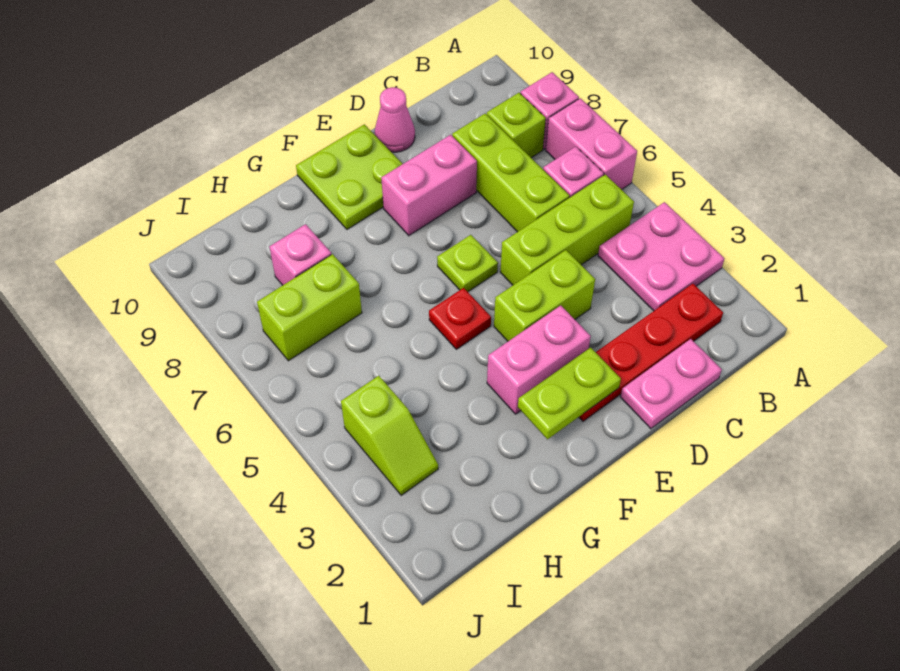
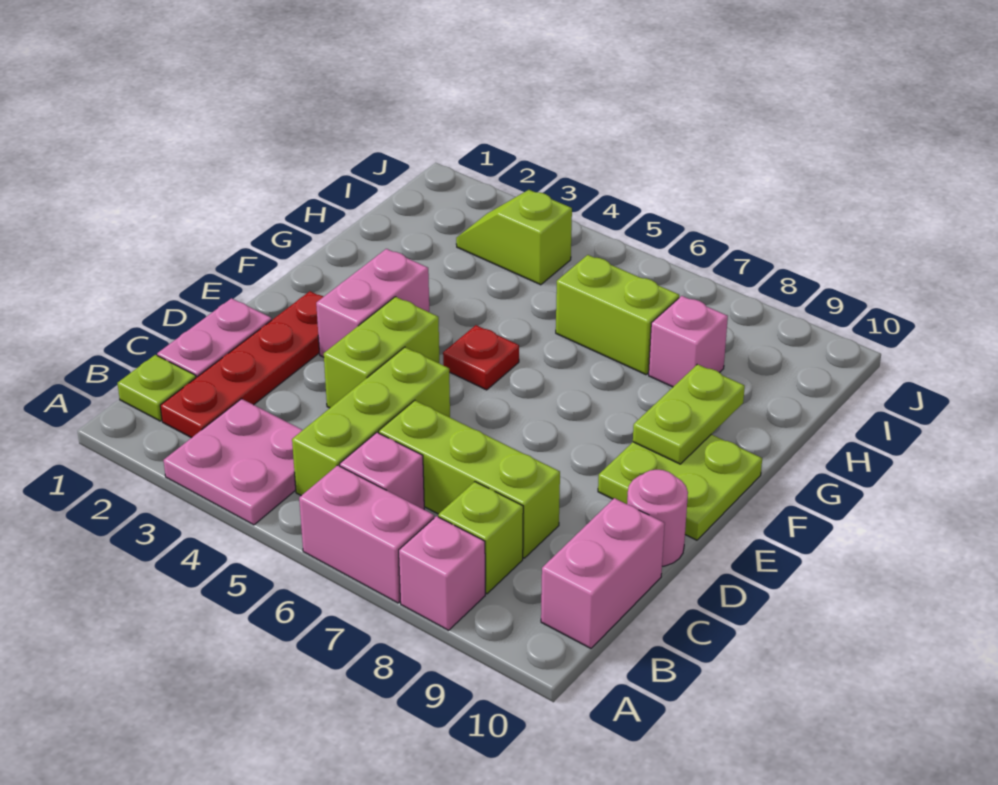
pink brick D8:E8 level 1 -> pink brick B10:C10 level 1
pink cone D10 level 1 -> pink round brick D10 level 1
lime plate E2:F2 level 2 -> lime plate F9:G9 level 2
lime plate E6 level 1 -> lime plate B1 level 1
lime brick H7:I7 level 1 -> lime brick H6:H7 level 1

